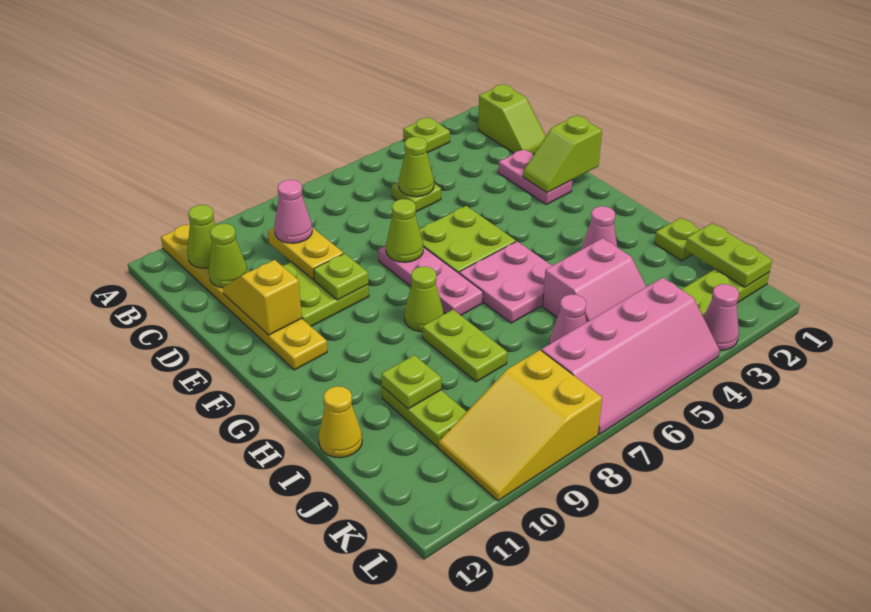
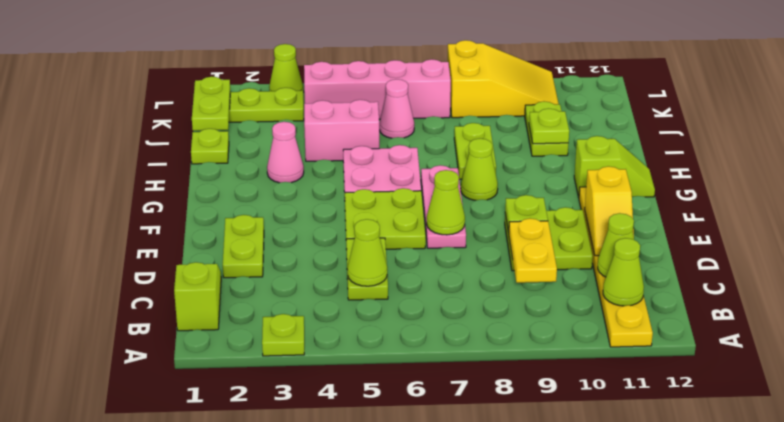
lime plate C5 level 1 -> lime plate C5:D5 level 1
pink cone C9 level 3 -> none
pink plate D2:E2 level 1 -> lime plate D2:E2 level 1
lime slope E1:E2 level 2 top 1 -> lime slope G11:G12 level 1 top 11
yellow cone I12 level 1 -> none
pink cone L3 level 1 -> lime cone L3 level 1

